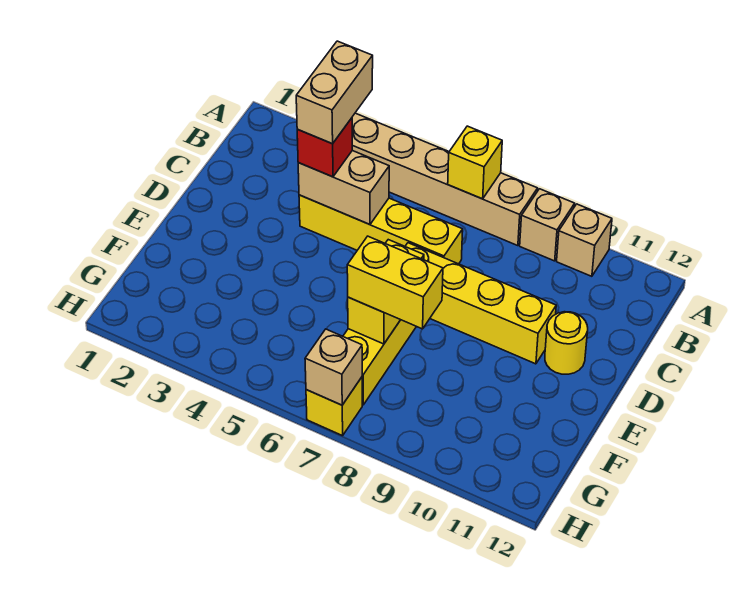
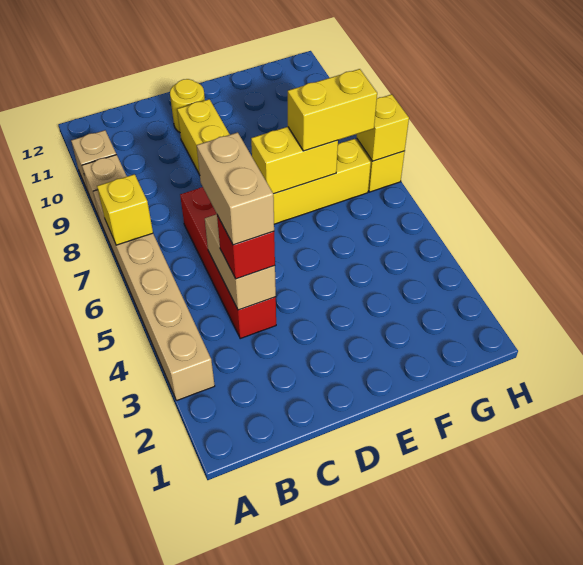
tan brick B4:C4 level 4 -> tan brick C4:C5 level 4
yellow brick C4:C7 level 1 -> red brick C4:C7 level 1
yellow brick F7:F8 level 3 -> yellow brick F7:G7 level 3
tan brick H7 level 2 -> yellow brick H7 level 2

